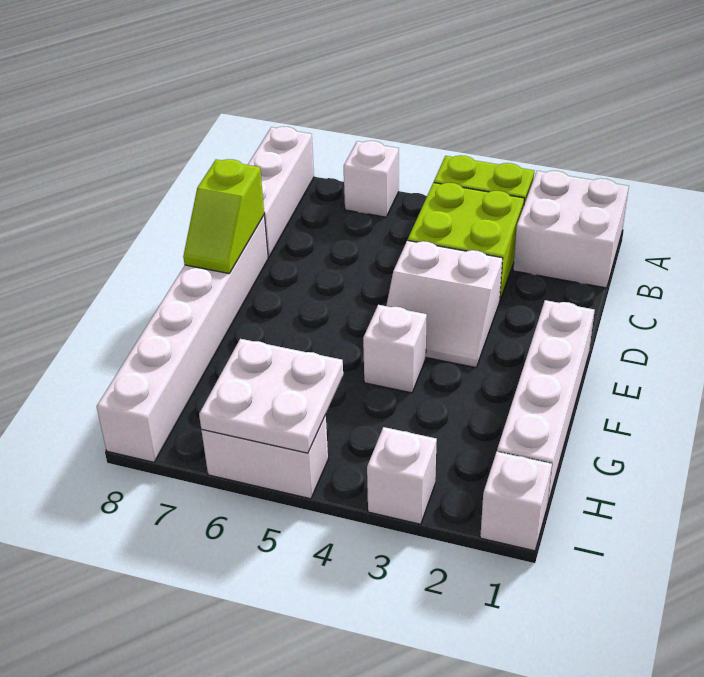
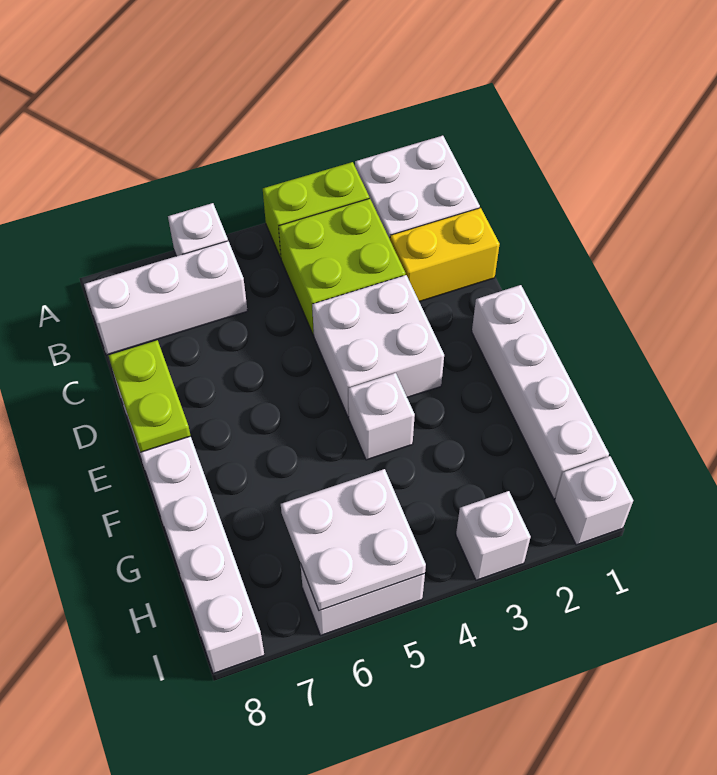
white brick A8:C8 level 1 -> white brick B6:B8 level 1
none -> yellow brick C1:C2 level 1
white slope D3:E4 level 1 top D -> white brick D3:E4 level 1
lime slope D8:E8 level 2 top D -> lime plate D8:E8 level 2

